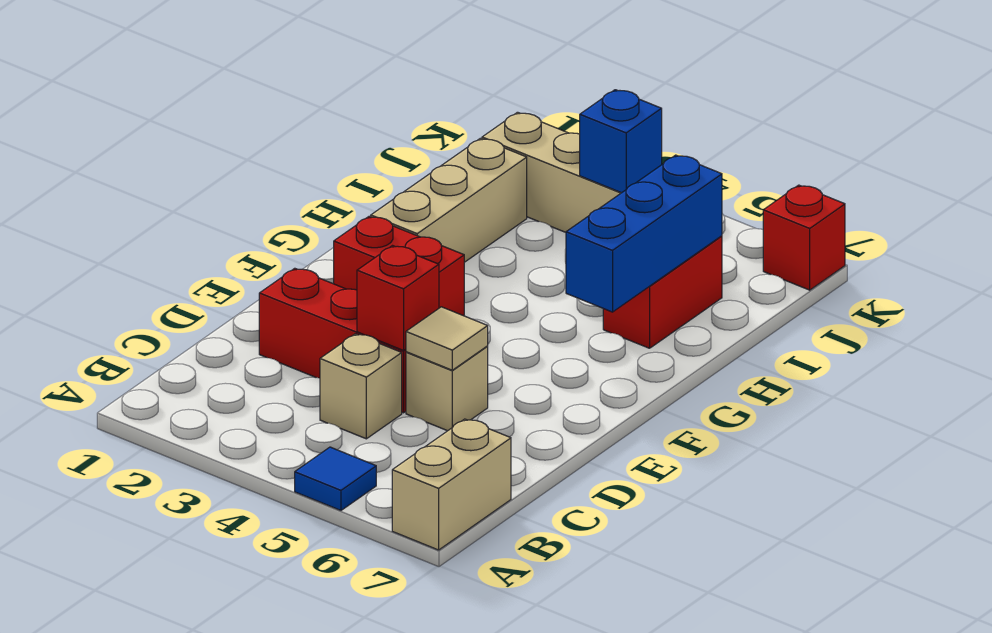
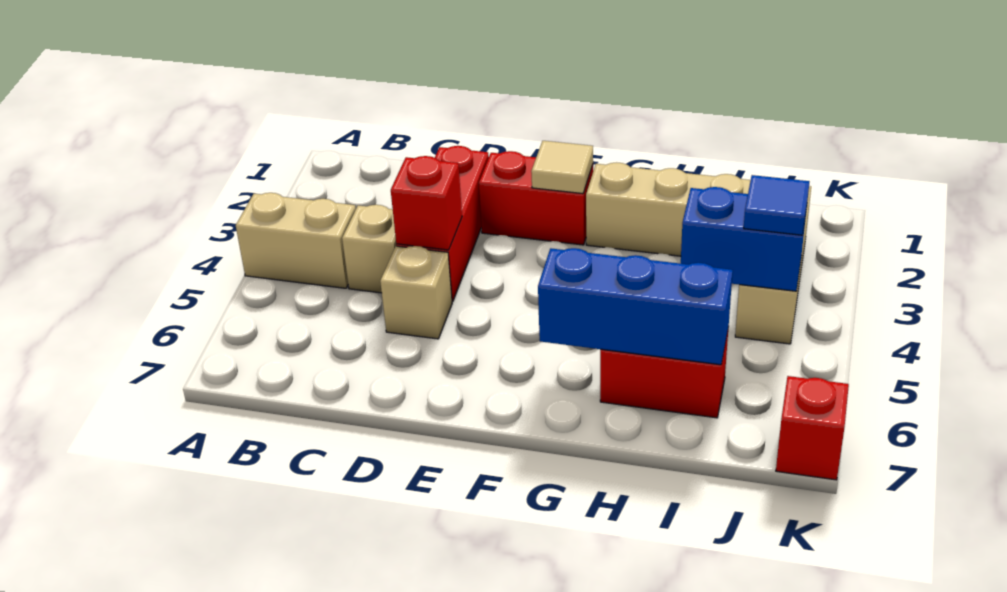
blue tile A5 level 1 -> blue tile J4 level 3
tan brick A7:B7 level 1 -> tan brick A4:B4 level 1
tan tile D5 level 2 -> tan tile F2 level 2
red brick F2:F3 level 1 -> red brick E2:F2 level 1
blue brick J4 level 2 -> blue brick I4:J4 level 2

